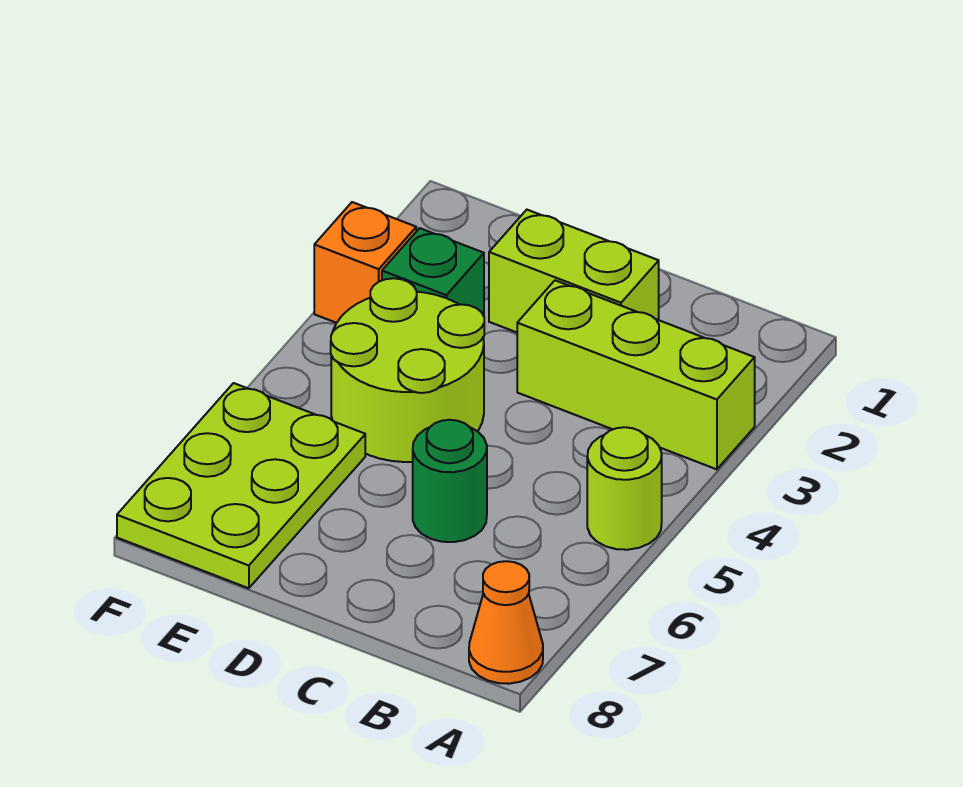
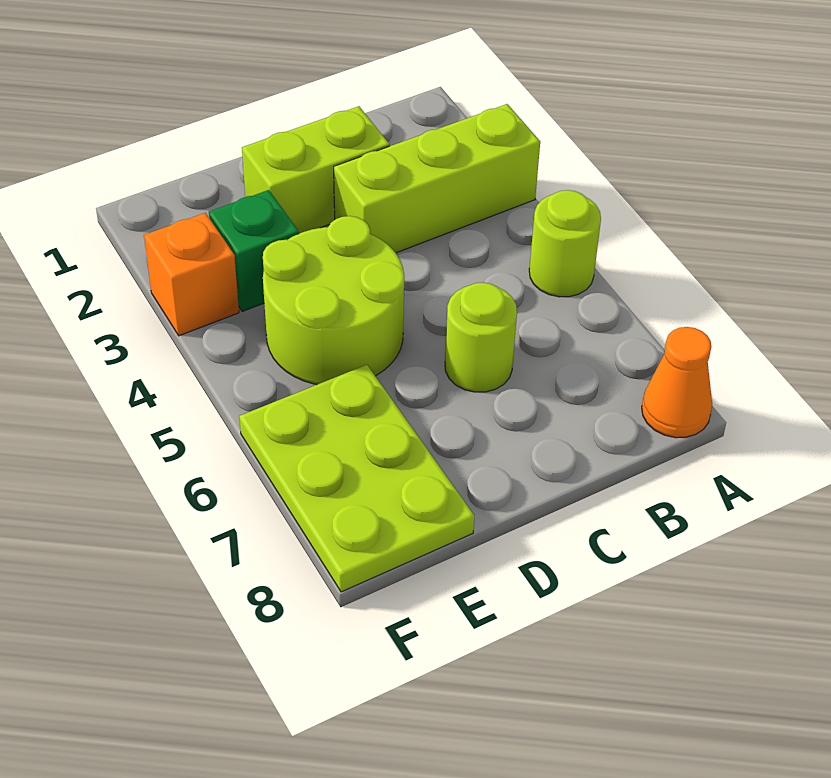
green round brick C6 level 1 -> lime round brick C6 level 1

